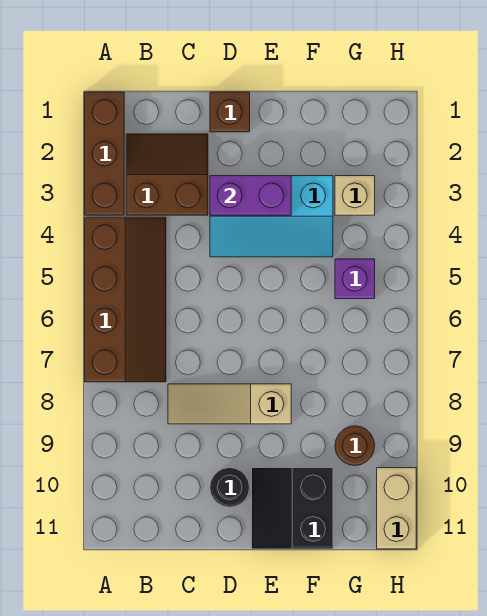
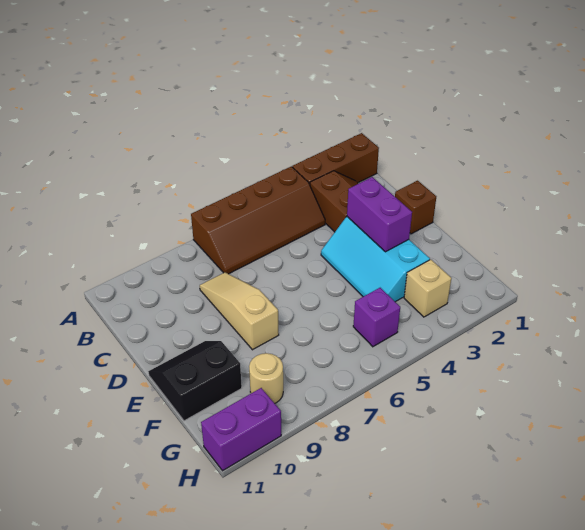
black round brick D10 level 1 -> none
brown round brick G9 level 1 -> tan round brick G9 level 1
tan brick H10:H11 level 1 -> purple brick H10:H11 level 1

